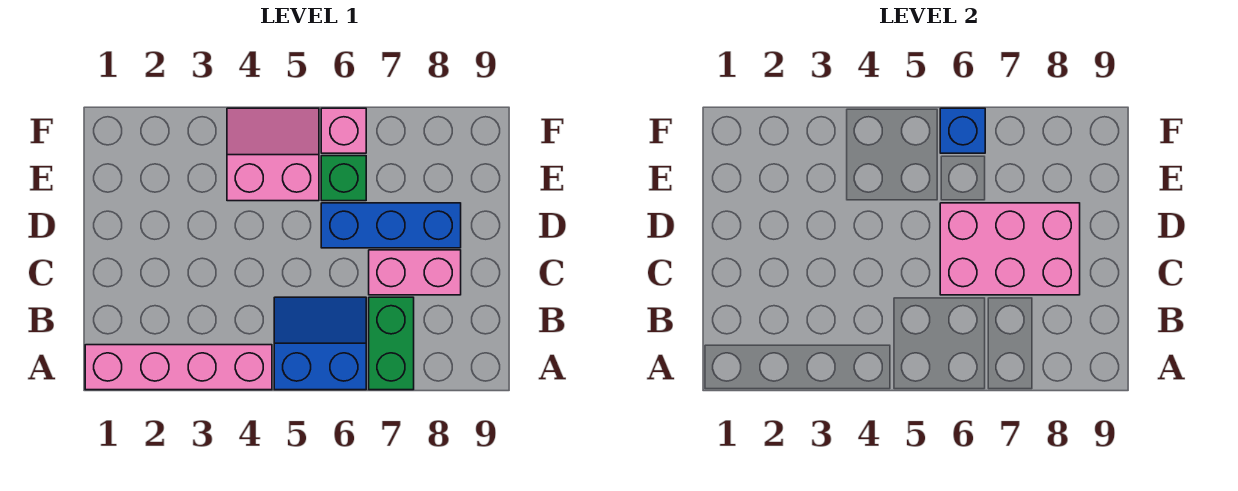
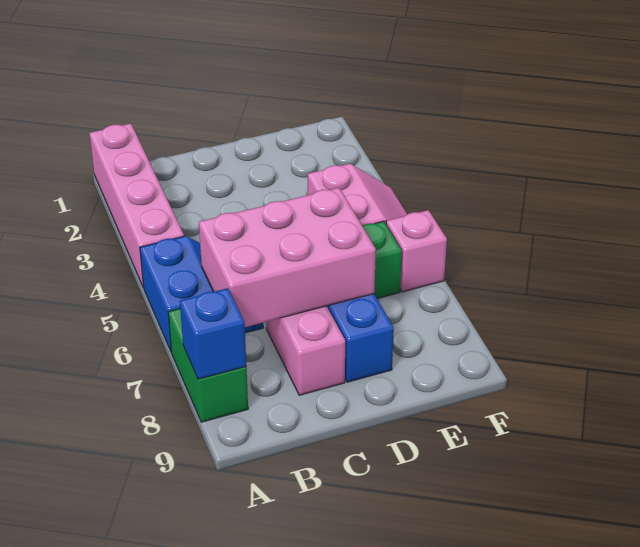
green brick A7:B7 level 1 -> green brick A7:A8 level 1
pink brick C6:D8 level 2 -> pink brick B6:D7 level 2
blue brick F6 level 2 -> blue brick A8 level 2

